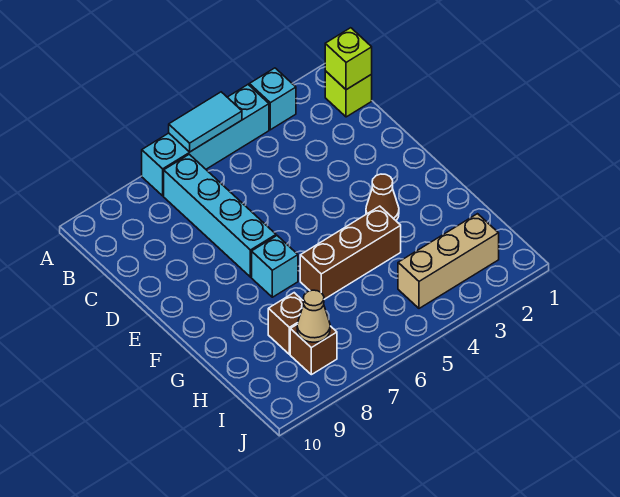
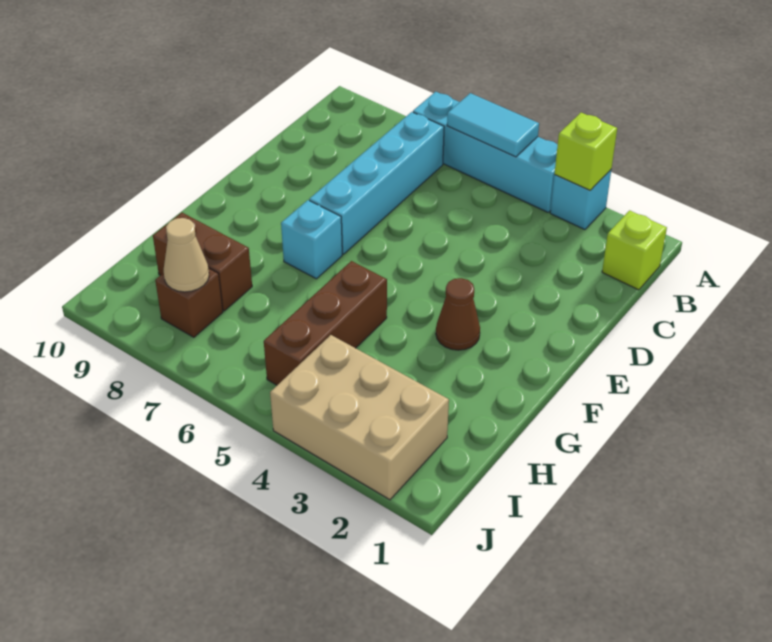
lime brick B1 level 2 -> lime brick A3 level 2
brown brick G4:G6 level 1 -> brown brick G5:I5 level 1
brown brick H8 level 1 -> brown brick H8:H9 level 1
tan brick I2:I4 level 1 -> tan brick I2:J4 level 1

